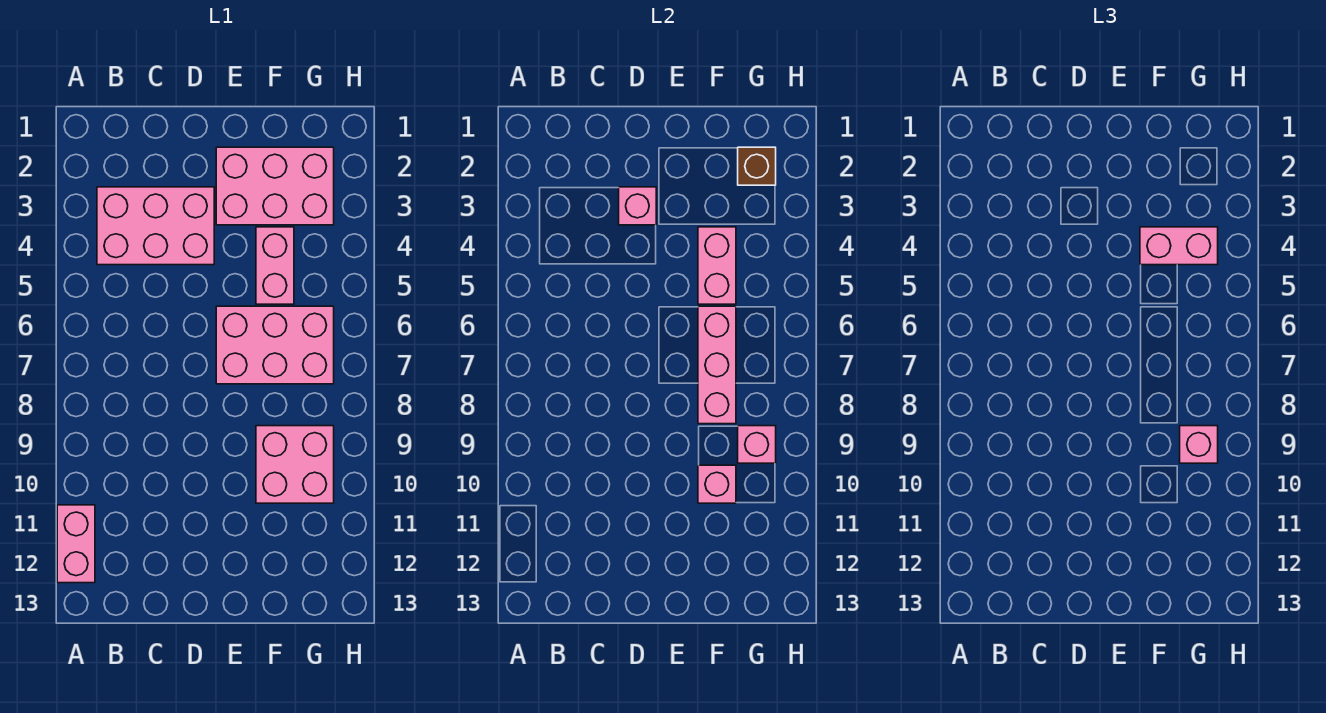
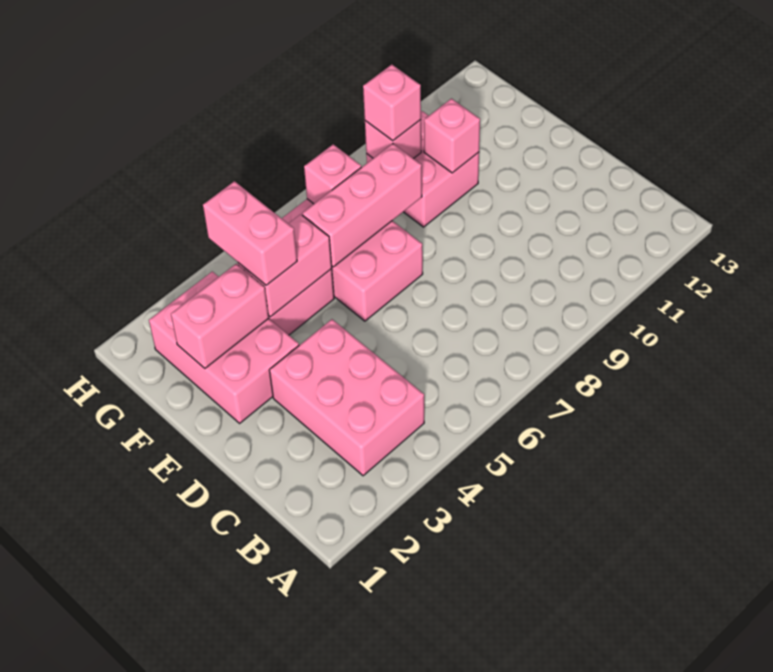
pink brick A11:A12 level 1 -> pink brick F2:F3 level 2
pink brick D3 level 2 -> pink brick G7 level 2
brown brick G2 level 2 -> none

